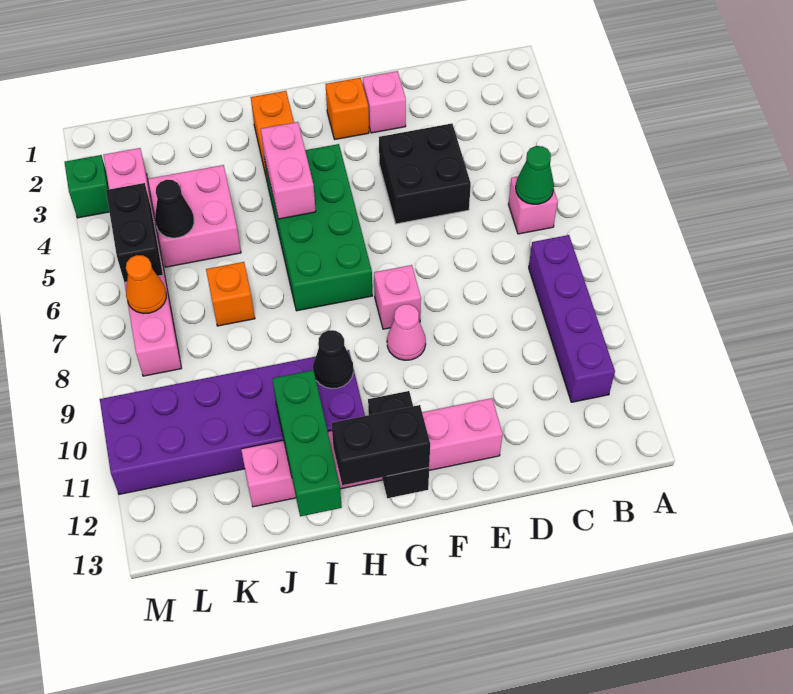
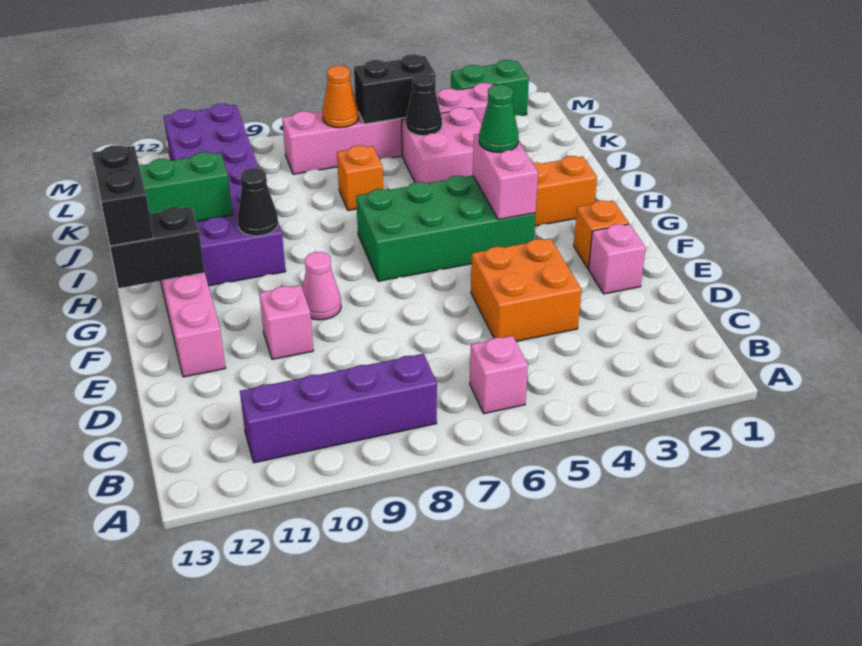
green cone B6 level 2 -> green cone H4 level 3
black brick D4:E5 level 1 -> orange brick D4:E5 level 1
pink brick F8 level 1 -> pink brick E10 level 1
pink brick H4:H5 level 2 -> pink brick G4:H4 level 2
green brick M3 level 1 -> green brick M2:M3 level 1

